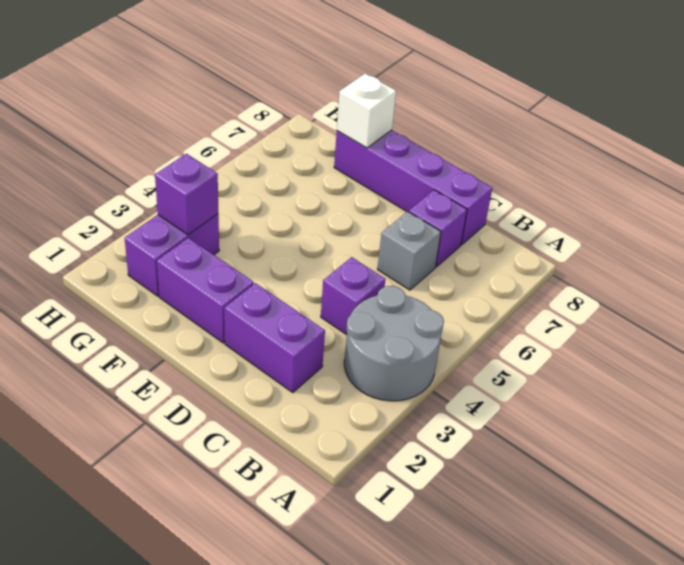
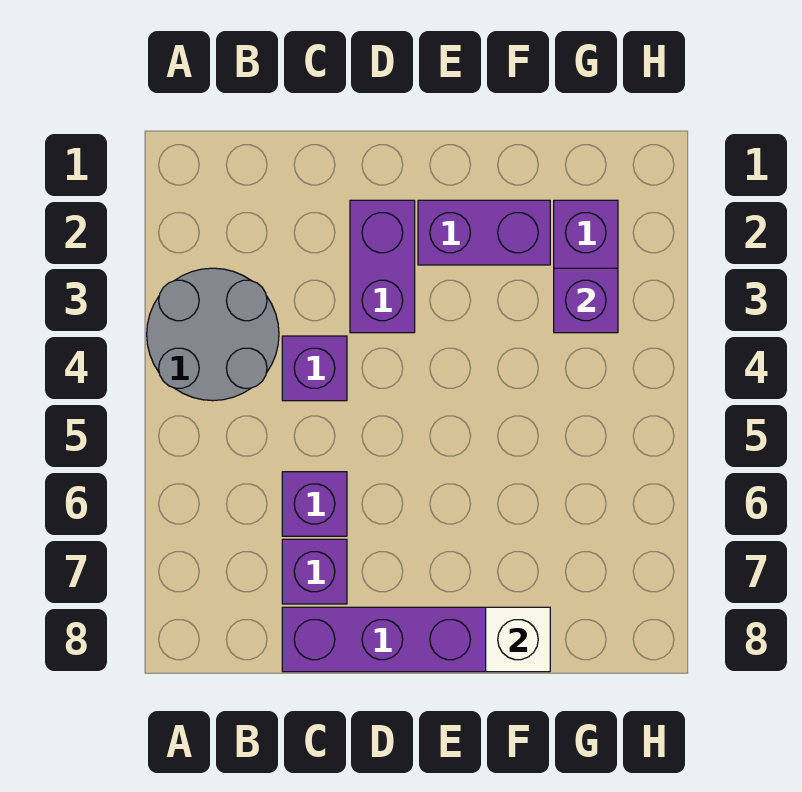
purple brick C2:D2 level 1 -> purple brick D2:D3 level 1
grey brick C6 level 1 -> purple brick C6 level 1

